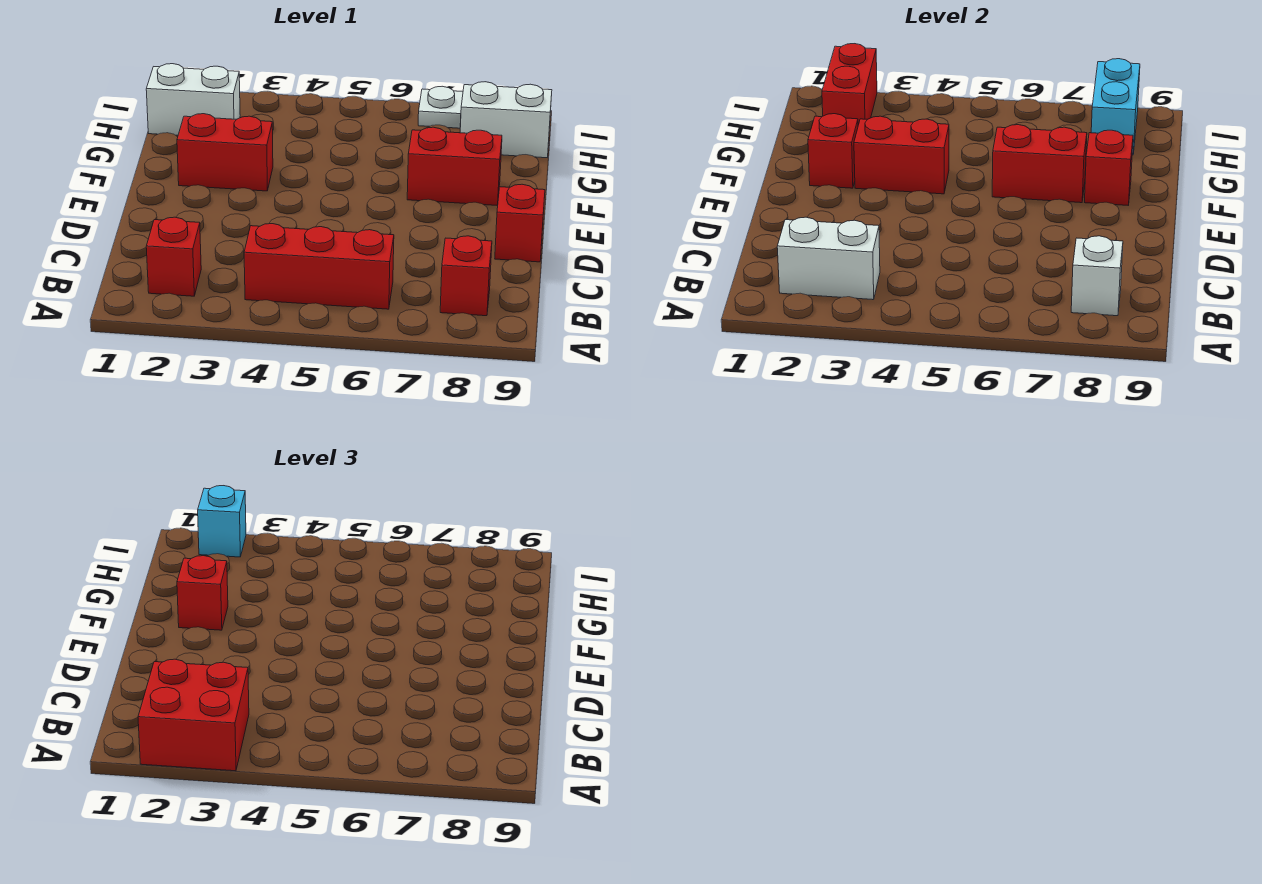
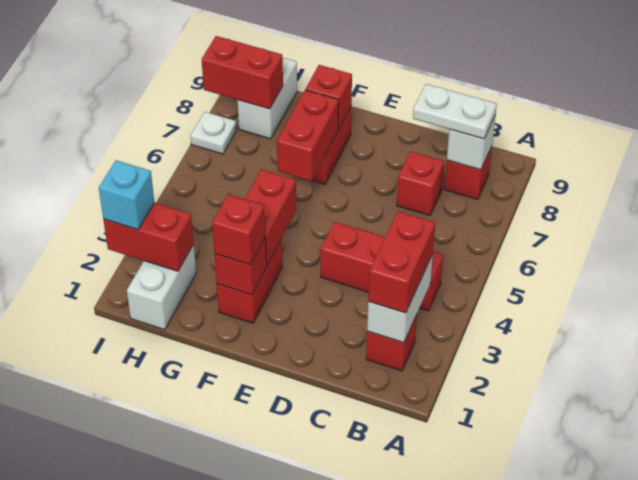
red brick A2:B3 level 3 -> red brick B2:B3 level 3
red brick B4:B6 level 1 -> red brick B4:D4 level 1
none -> white plate B8:C8 level 3
red brick D9 level 1 -> red brick C7 level 1
cyan brick H8:I8 level 2 -> red brick H8:I8 level 2

